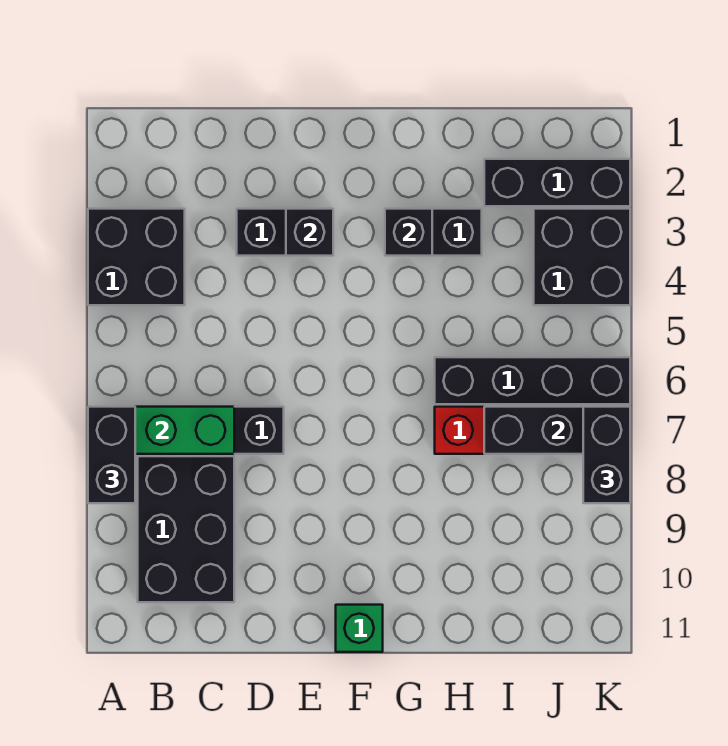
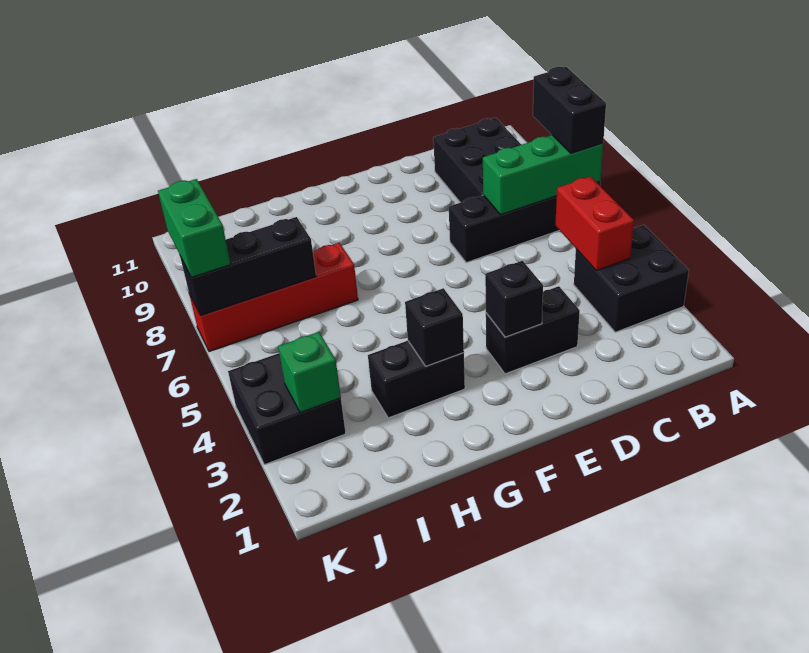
none -> red brick B4:B5 level 2
green brick F11 level 1 -> green brick J3 level 2
black brick H6:K6 level 1 -> none
black brick I2:K2 level 1 -> none
black brick K7:K8 level 3 -> green brick K7:K8 level 3

